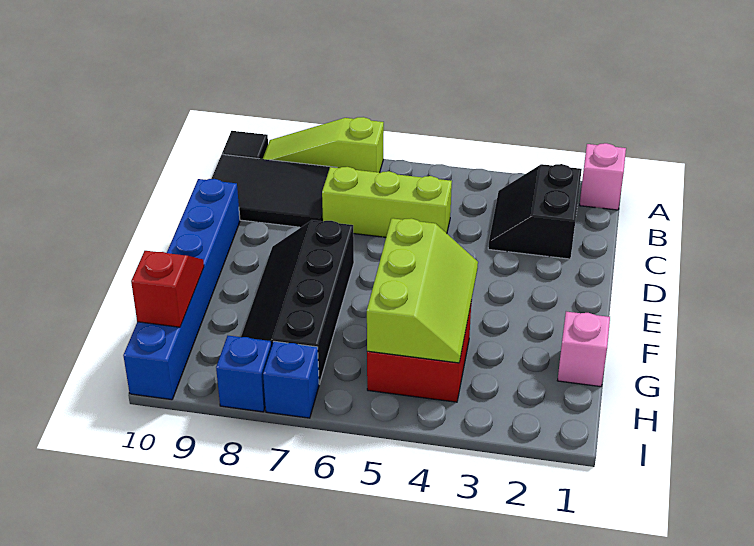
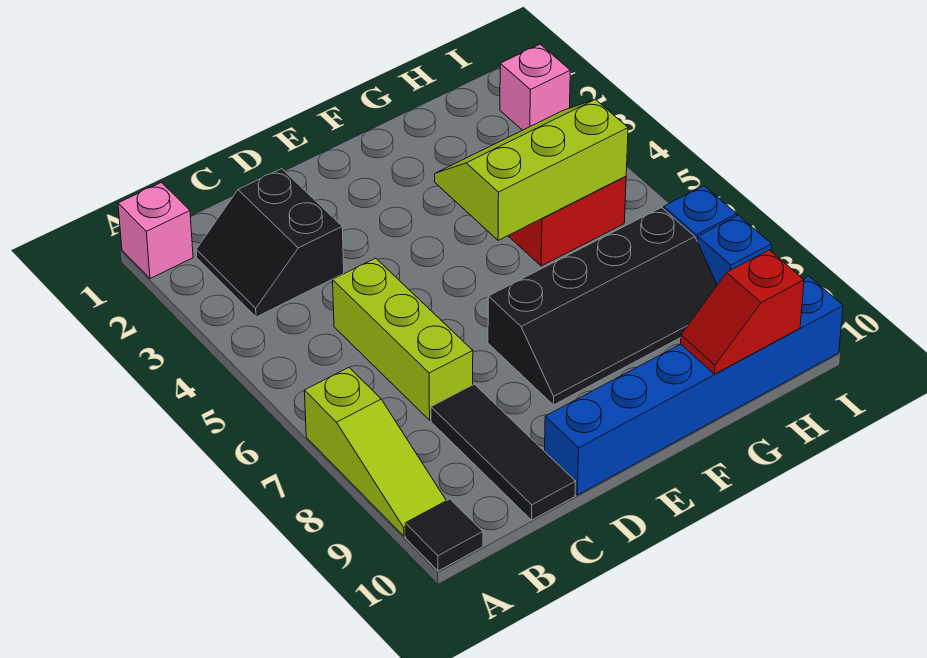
black slope B2:C3 level 1 top 2 -> black slope B2:C3 level 1 top C
black tile B8:C10 level 1 -> black tile C8:C10 level 1
pink brick G1 level 1 -> pink brick I2 level 1

